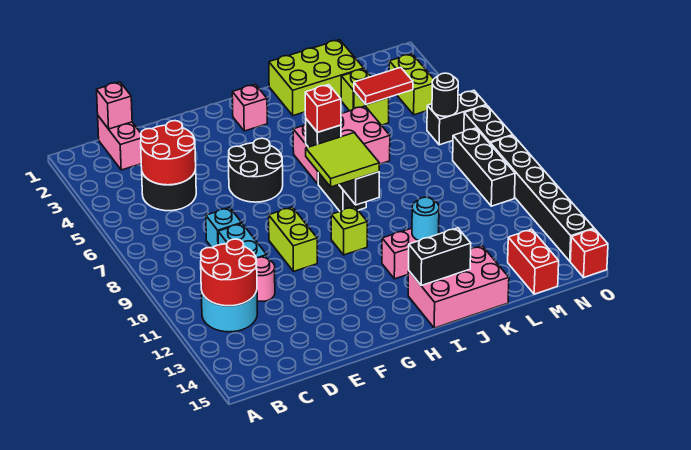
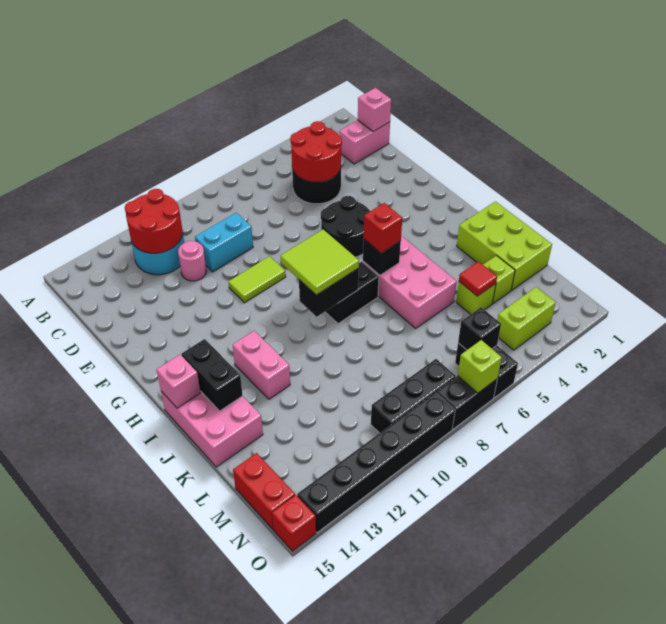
cyan brick D8 level 1 -> none
lime brick F9:F10 level 1 -> lime tile F9:F10 level 1
pink brick H2 level 1 -> pink brick I15 level 2
lime brick H10 level 1 -> lime brick O7 level 2
cyan round brick J12 level 2 -> none
red tile L4:M4 level 2 -> red tile L4 level 2
red brick M14:M15 level 1 -> red brick M15:N15 level 1
black round brick N6 level 2 -> black brick N6 level 2

